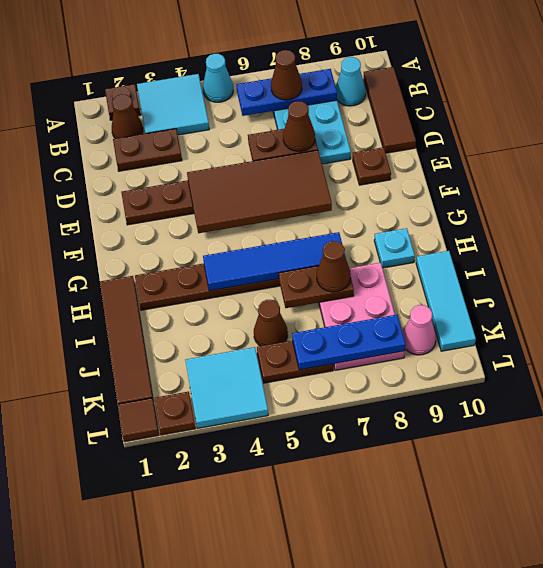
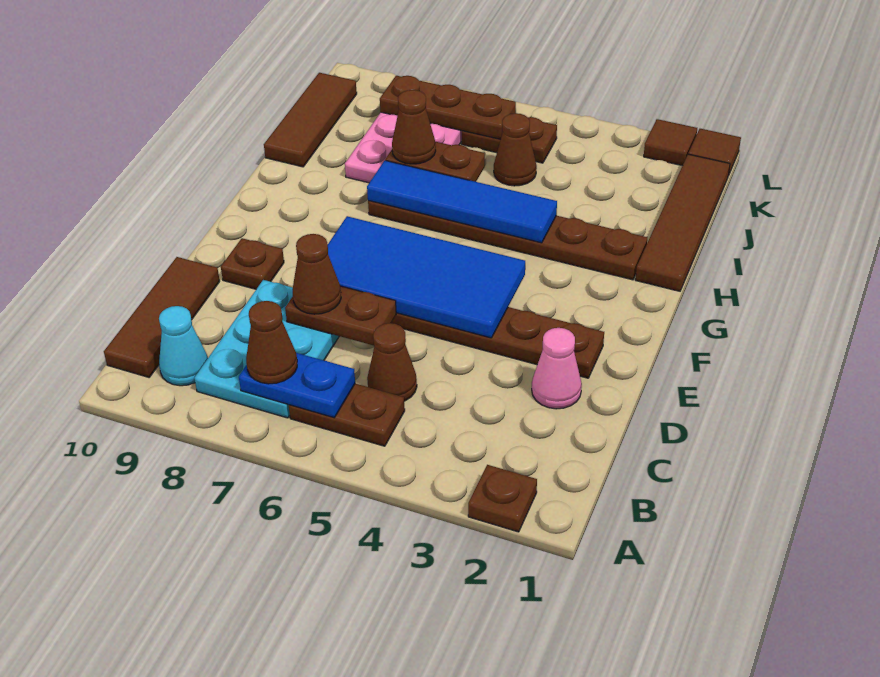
cyan tile A3:B4 level 1 -> none
cyan cone A5 level 1 -> none
brown cone B2 level 1 -> brown cone C5 level 1
blue plate B6:B8 level 2 -> blue plate B6:B7 level 2
brown plate C2:C3 level 1 -> brown plate B5:B6 level 1
brown tile E4:F7 level 2 -> blue tile E4:F7 level 2
cyan plate H9 level 1 -> none
cyan tile I10:K10 level 1 -> brown tile I10:K10 level 1
cyan tile K3:L4 level 1 -> none
blue plate K6:K8 level 2 -> brown plate K6:K8 level 2
pink cone K9 level 1 -> pink cone D2 level 1
brown plate L2 level 1 -> brown tile L2 level 1

